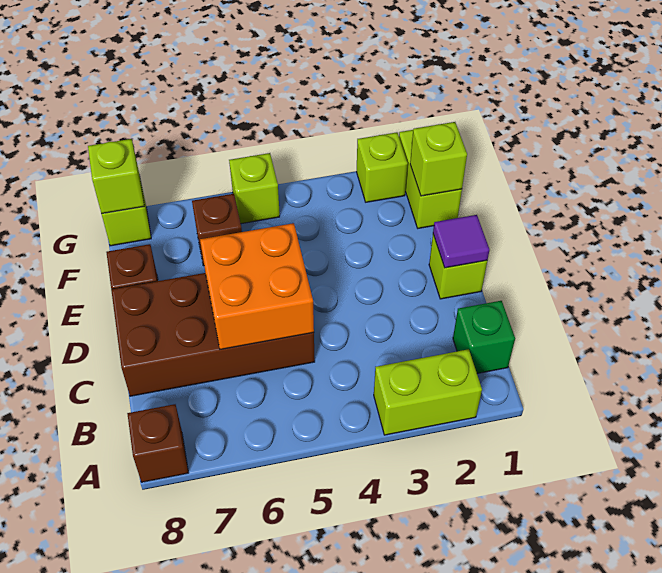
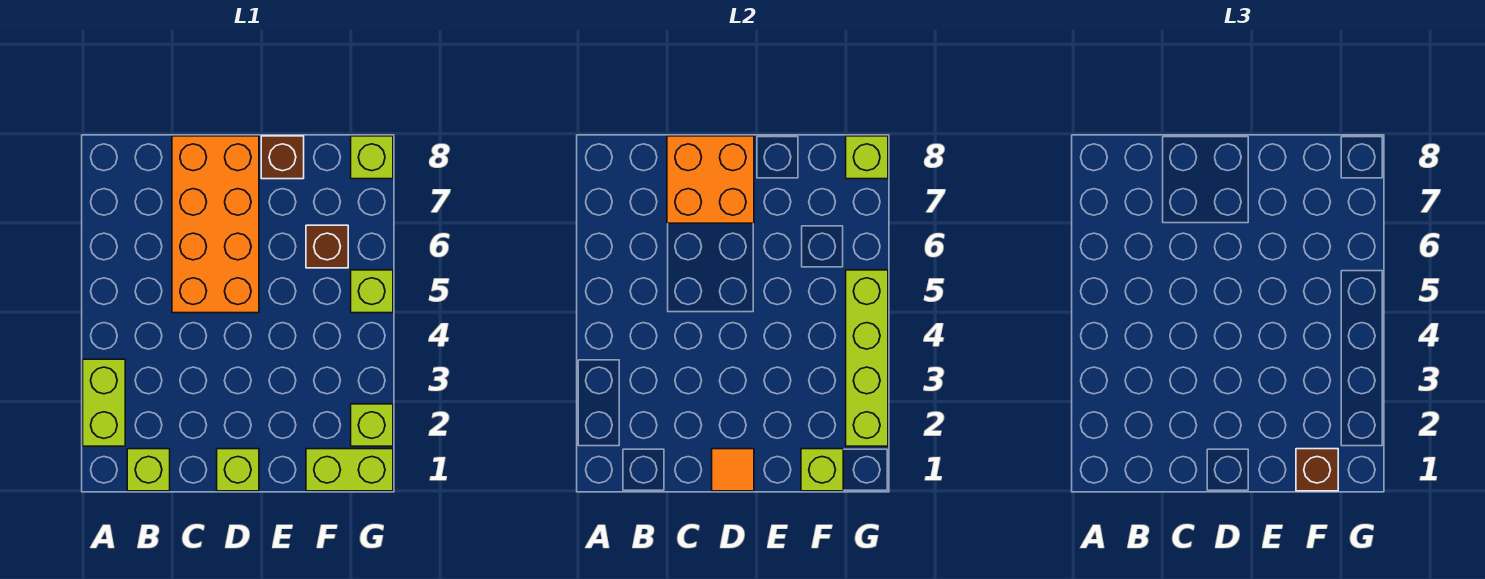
brown brick A8 level 1 -> brown brick F1 level 3
green brick B1 level 1 -> lime brick B1 level 1
brown brick C5:D8 level 1 -> orange brick C5:D8 level 1
orange brick C5:D6 level 2 -> orange brick C7:D8 level 2
purple tile D1 level 2 -> orange tile D1 level 2
none -> lime brick G2:G5 level 2

